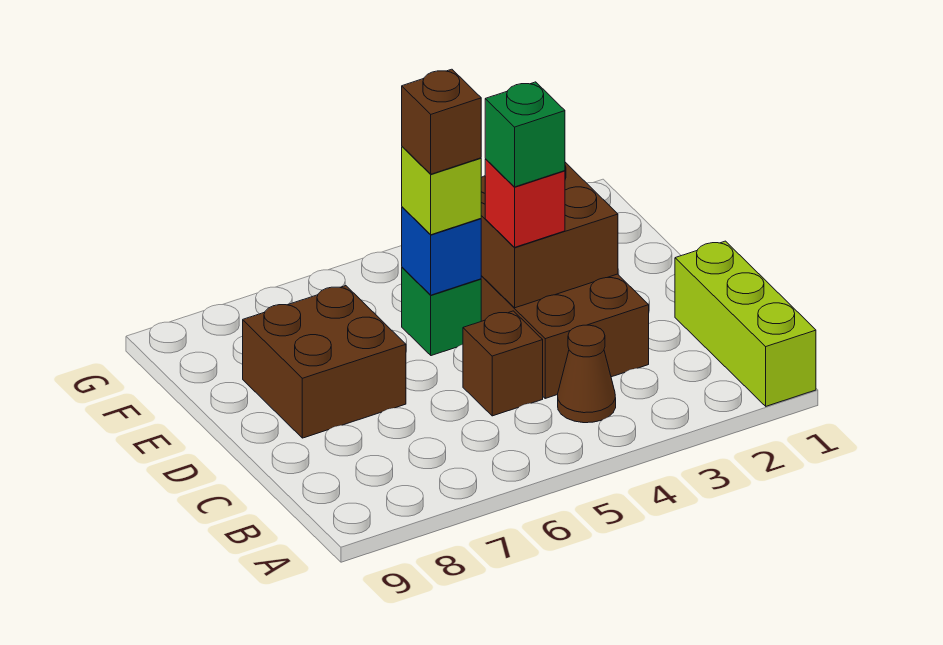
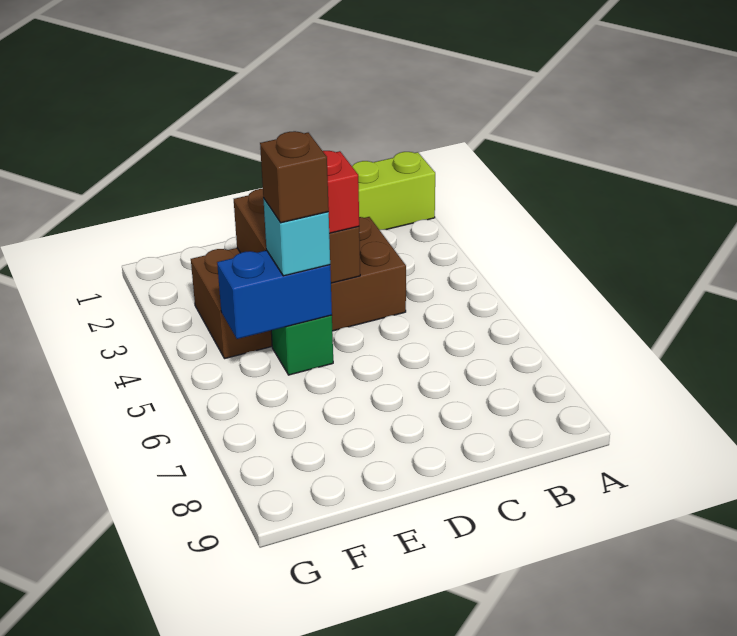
brown cone B4 level 1 -> none
brown brick C5 level 1 -> none
green brick D4 level 4 -> none
brown brick D7:E8 level 1 -> none
blue brick E5 level 2 -> blue brick E5:F5 level 2
lime brick E5 level 3 -> cyan brick E5 level 3

